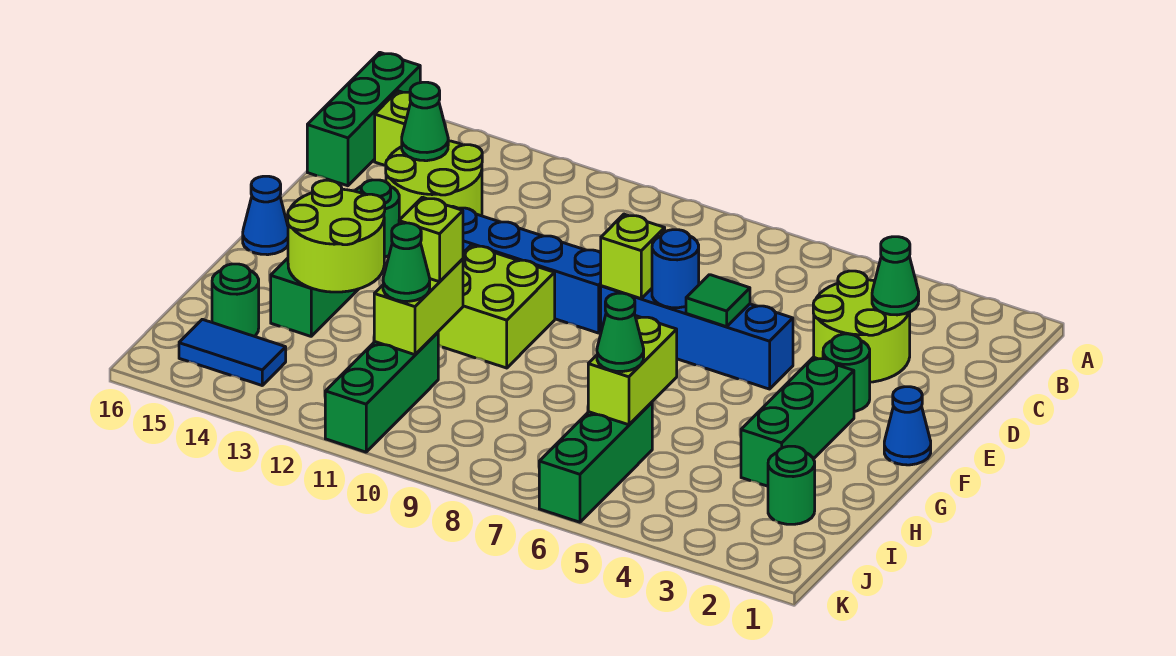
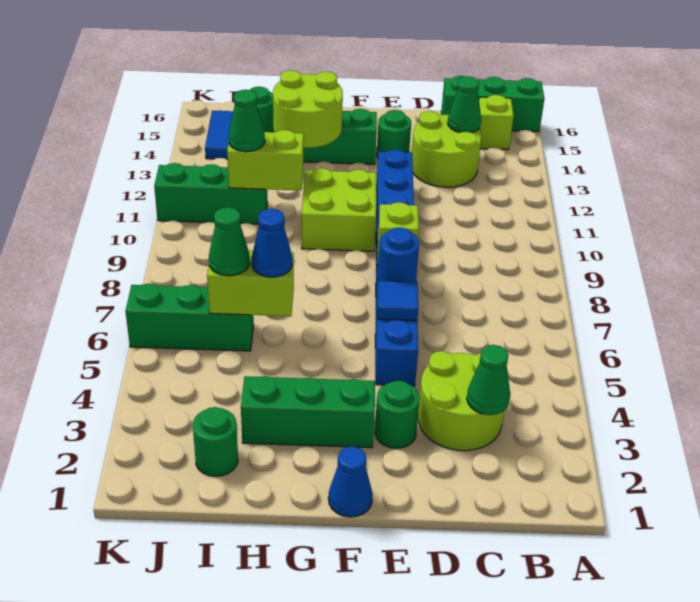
green tile E6 level 2 -> blue tile E6 level 2
blue cone F16 level 1 -> blue cone H6 level 3
lime brick H11 level 3 -> none

